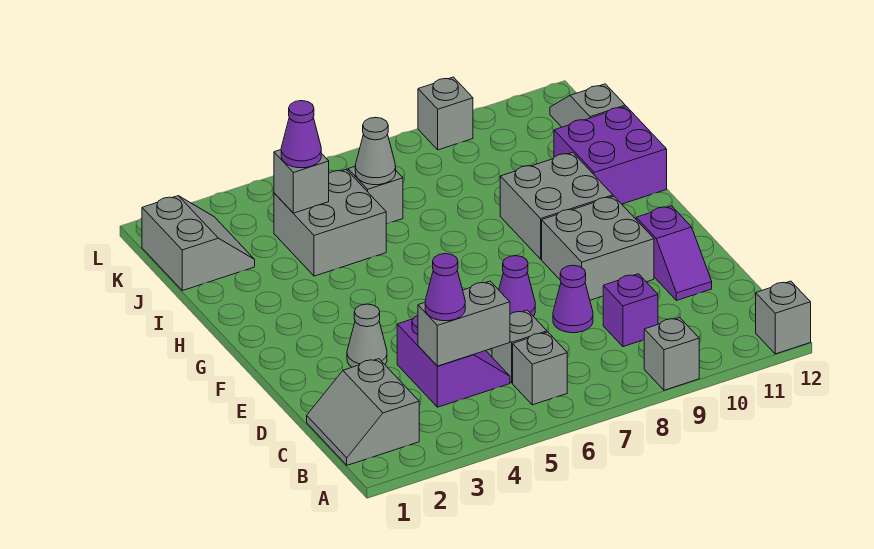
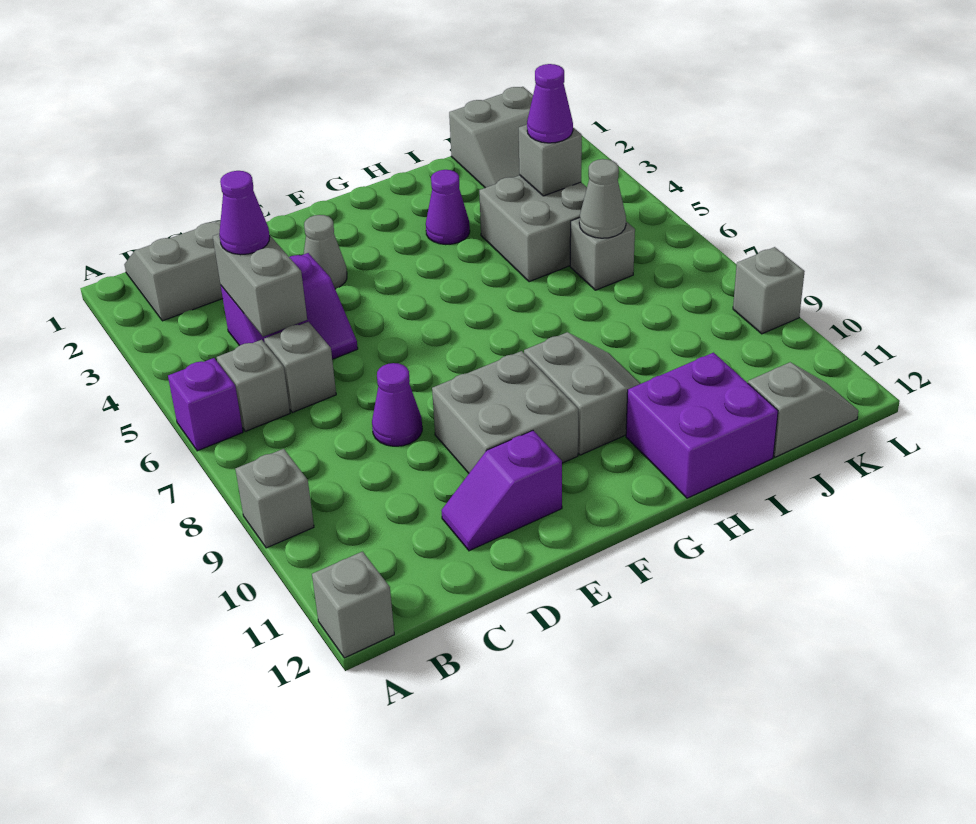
purple brick C9 level 1 -> purple brick A6 level 1
purple cone E7 level 1 -> purple cone H3 level 1
grey brick G9:H10 level 1 -> grey slope G9:H10 level 1 top G

